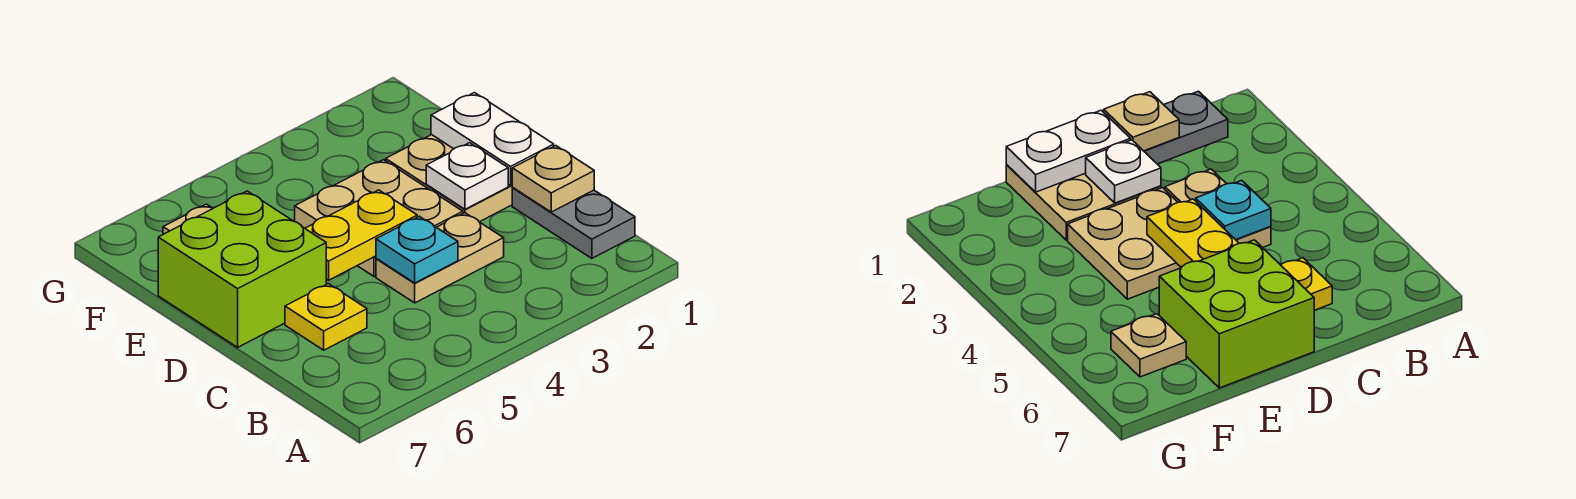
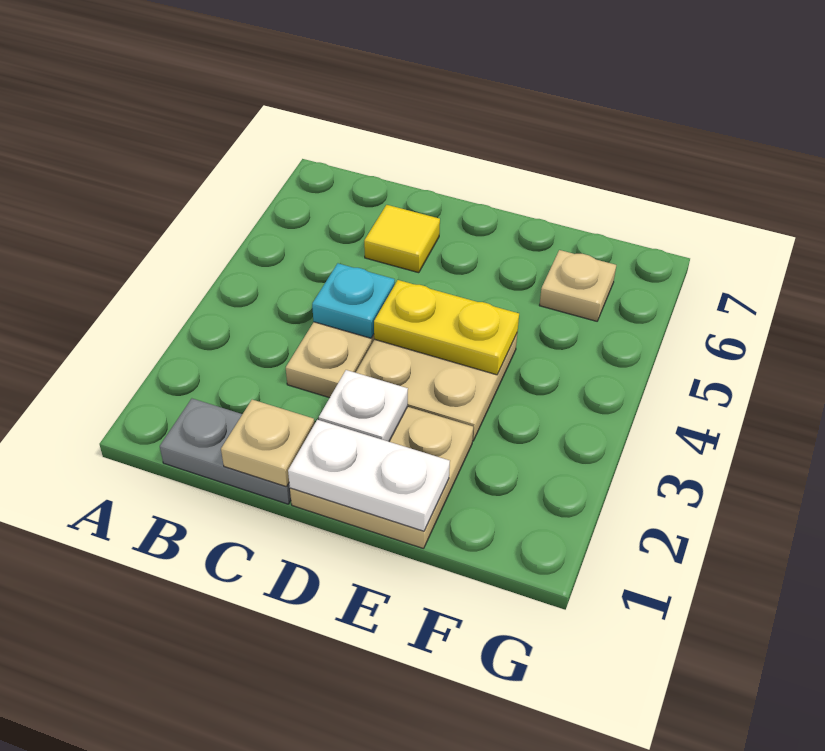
yellow plate C6 level 1 -> yellow tile C6 level 1
yellow plate D4:D5 level 2 -> yellow plate D4:E4 level 2
lime brick D6:E7 level 1 -> none

